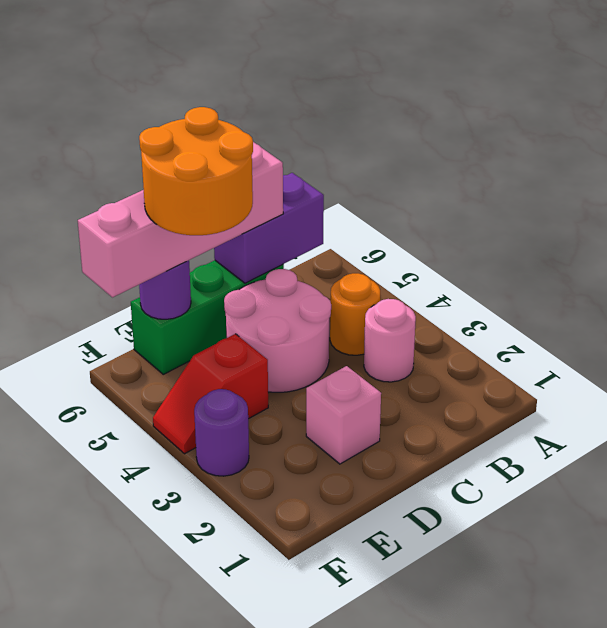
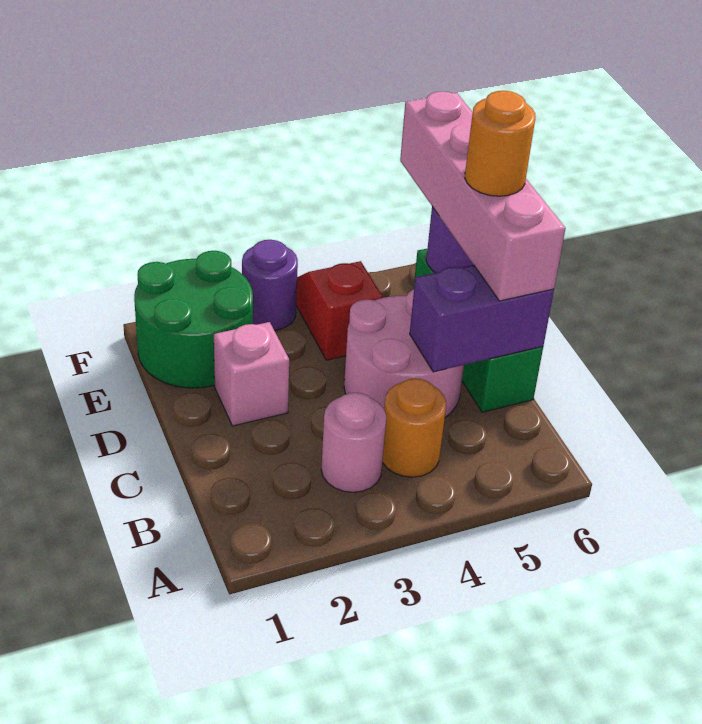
purple brick B6:C6 level 2 -> purple brick C5:C6 level 2
orange round brick D5:E6 level 4 -> orange round brick D6 level 4
none -> green round brick E1:F2 level 1

